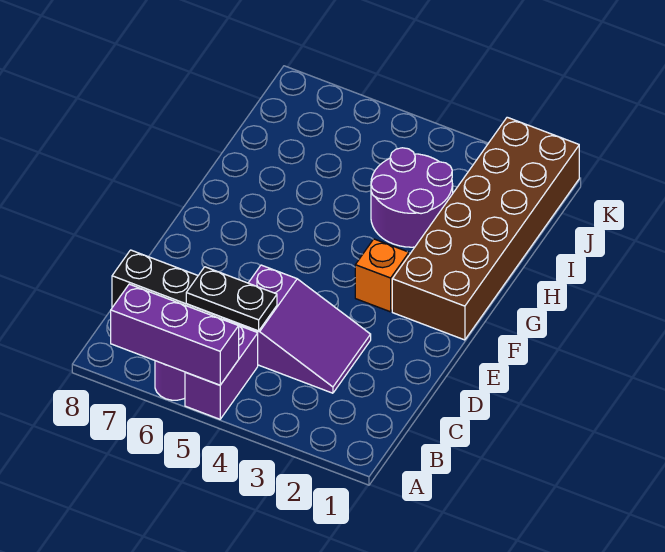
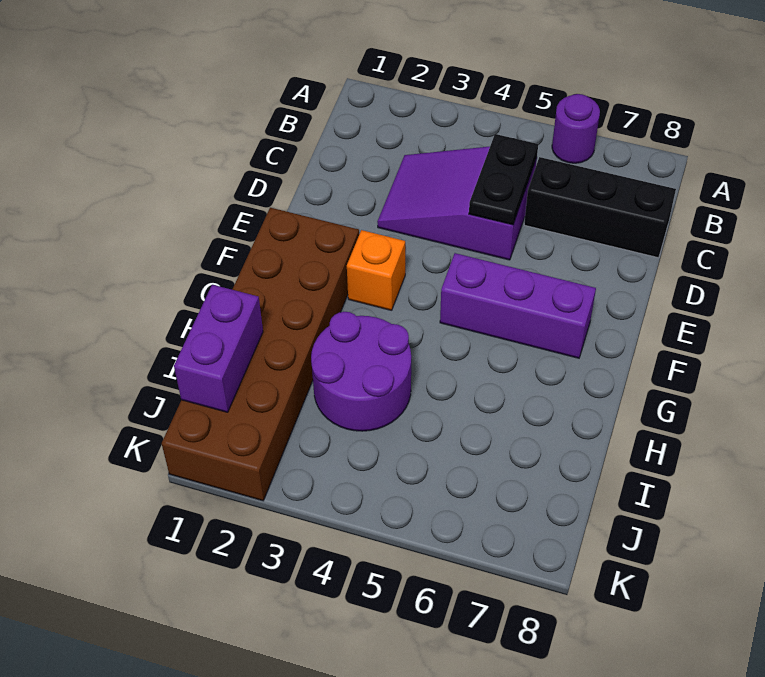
purple brick A5:B5 level 1 -> purple brick I1:J1 level 2
purple brick A5:A7 level 2 -> purple brick F5:F7 level 1
black plate C5:C6 level 2 -> black plate C5:D5 level 2

